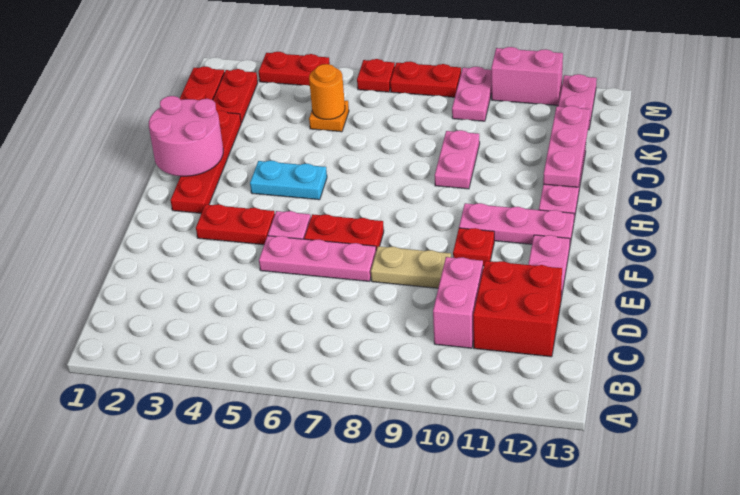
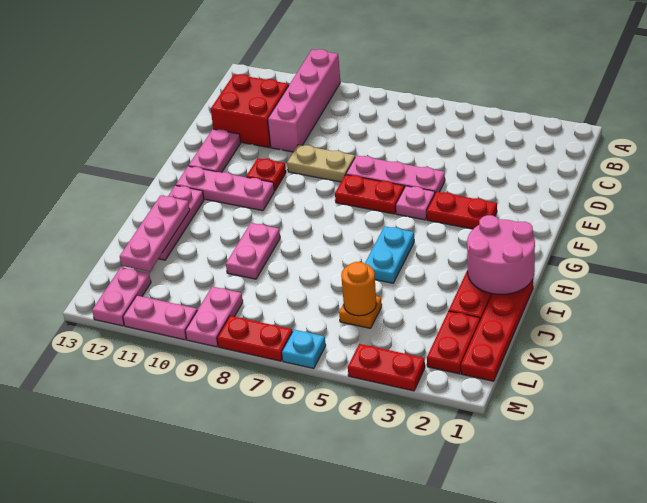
pink brick C10:D10 level 1 -> pink brick A10:D10 level 1
cyan plate H4:H5 level 1 -> cyan plate H5:I5 level 1
red plate M6 level 1 -> cyan plate M6 level 1
pink brick M10:M11 level 1 -> pink plate M10:M11 level 1

